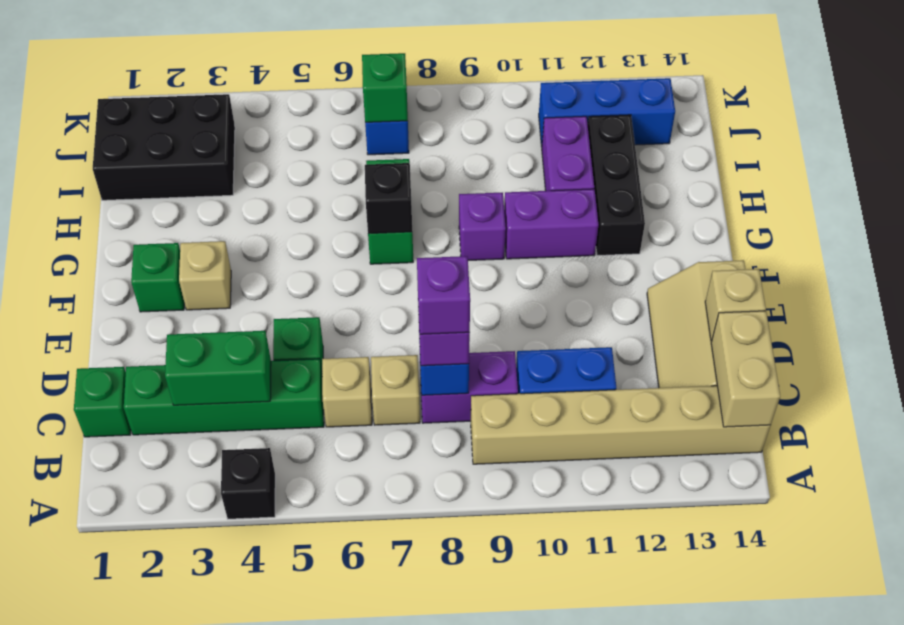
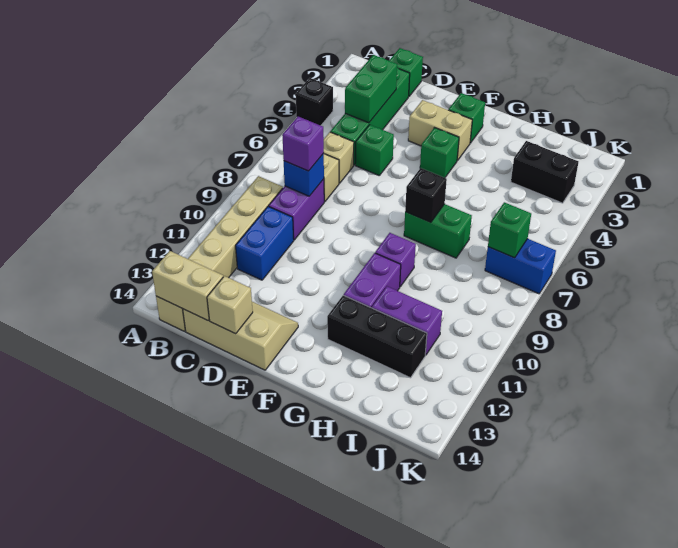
purple brick C8 level 4 -> none
tan brick F3 level 1 -> tan brick E3:F3 level 1
none -> green brick F4 level 1
black brick I1:J3 level 1 -> black brick I3:J3 level 1
blue brick J11:J13 level 1 -> none

